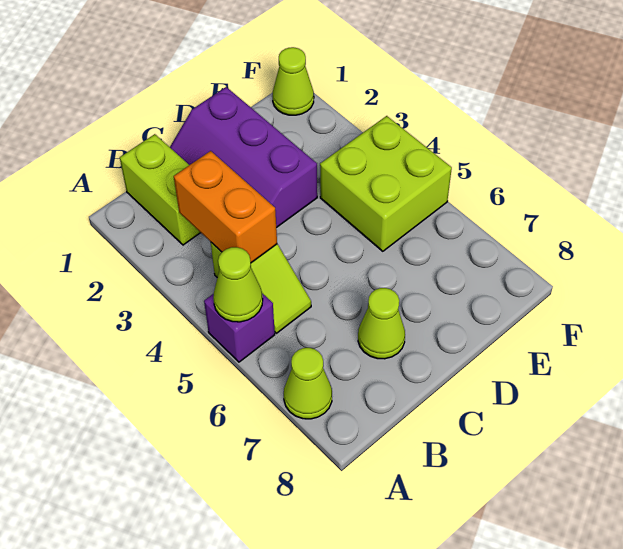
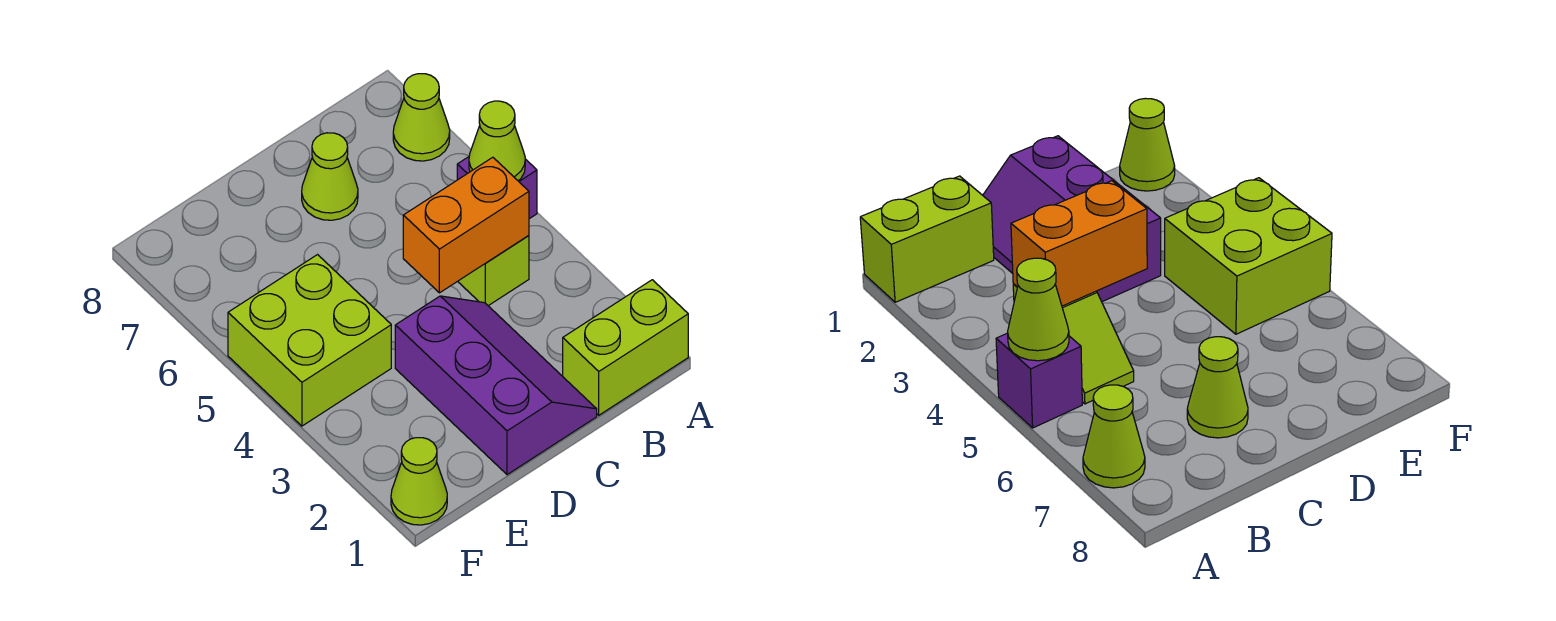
lime brick B1:B2 level 1 -> lime brick A1:B1 level 1
orange brick B3:B4 level 2 -> orange brick B4:C4 level 2

